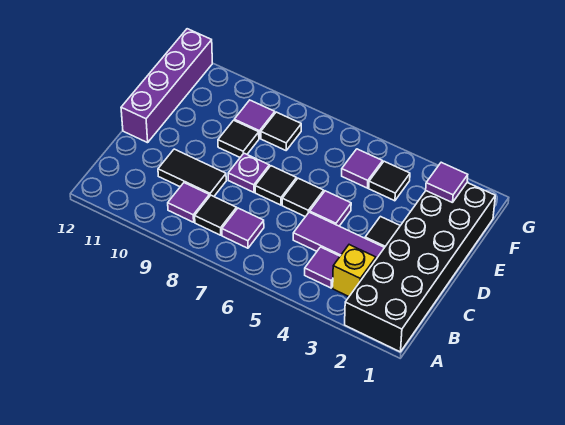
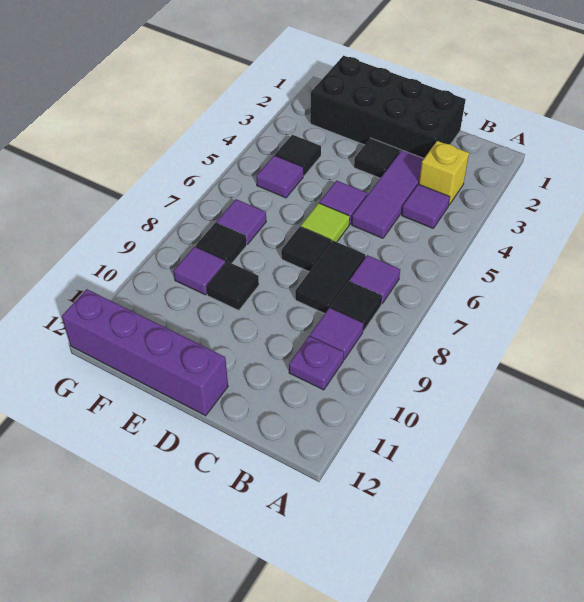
black brick A1:F2 level 1 -> black brick C1:F2 level 1
black tile C9:C10 level 1 -> black tile C7:C8 level 1
black tile D6 level 1 -> lime tile D6 level 1
purple plate D8 level 1 -> purple plate B10 level 1
purple tile F2 level 2 -> purple tile F7 level 1

